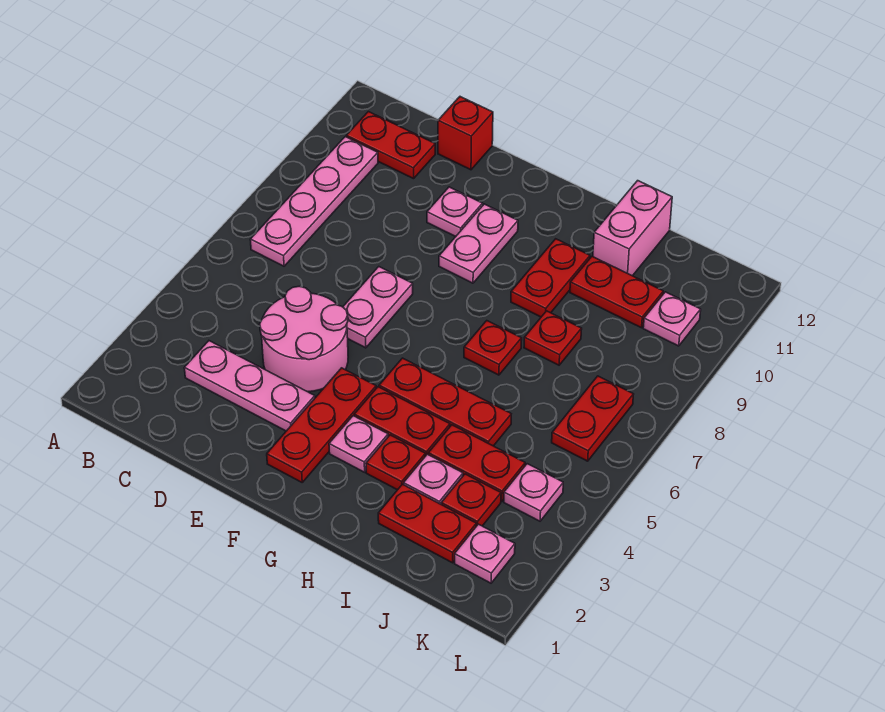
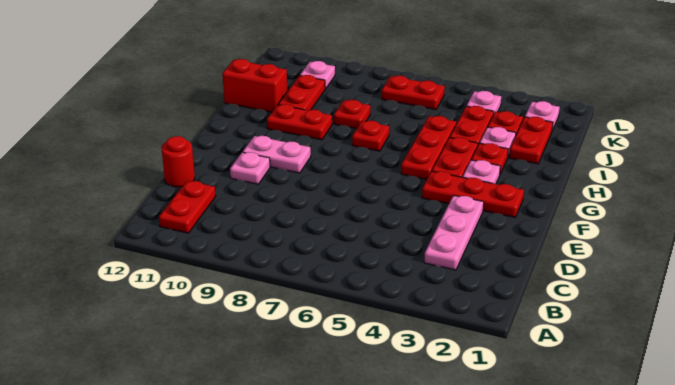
pink plate B7:B10 level 1 -> none
pink round brick D4:E5 level 1 -> none
red brick D12 level 1 -> red round brick D12 level 1
pink plate E6:E7 level 1 -> none
pink brick I11:I12 level 1 -> red brick I11:I12 level 1

